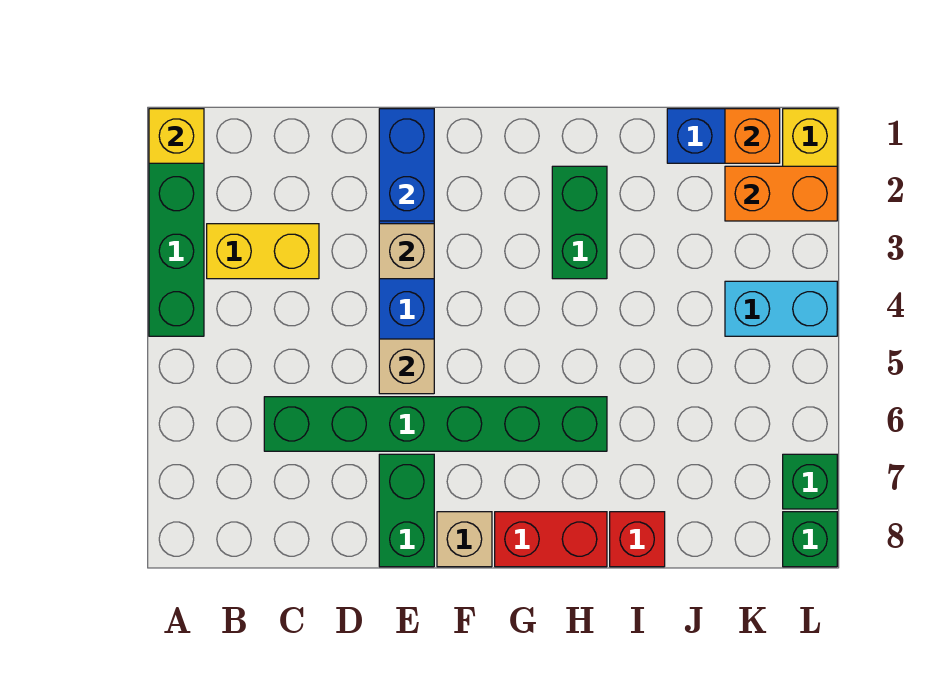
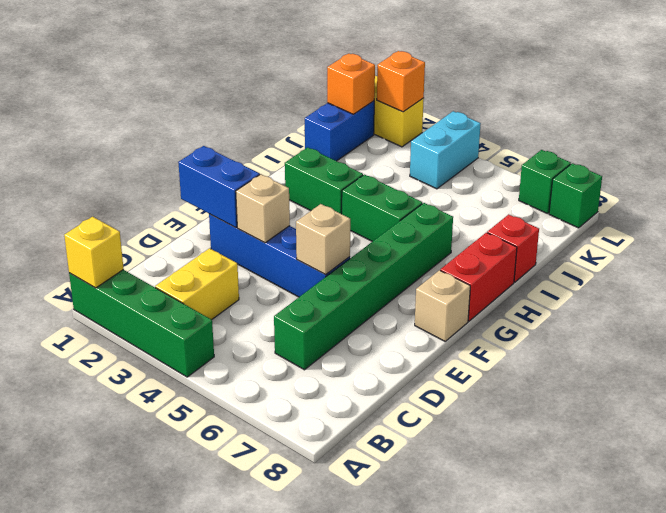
green brick E7:E8 level 1 -> green brick H4:H5 level 1
orange brick K2:L2 level 2 -> orange brick L2 level 2

